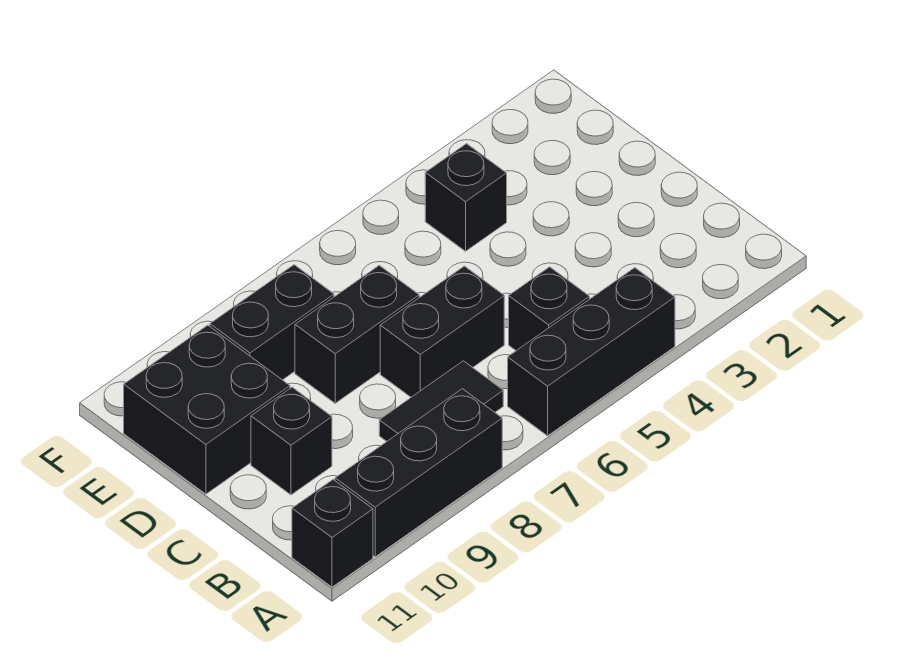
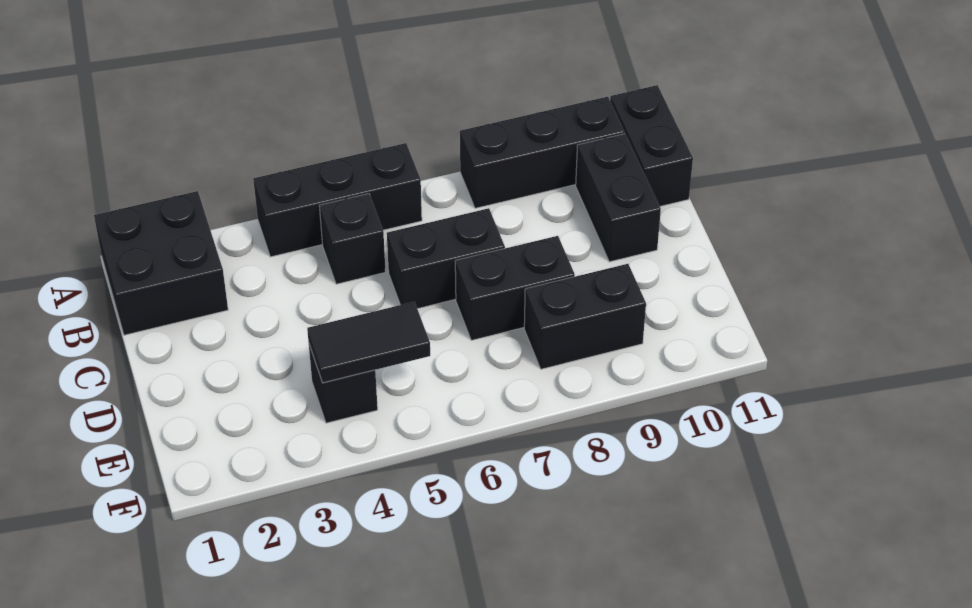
black brick A11 level 1 -> black brick A11:B11 level 1
black tile B7:B8 level 1 -> black tile E4:E5 level 2
black brick C10 level 1 -> black brick B10:C10 level 1
black brick D10:E11 level 1 -> black brick A1:B2 level 1

